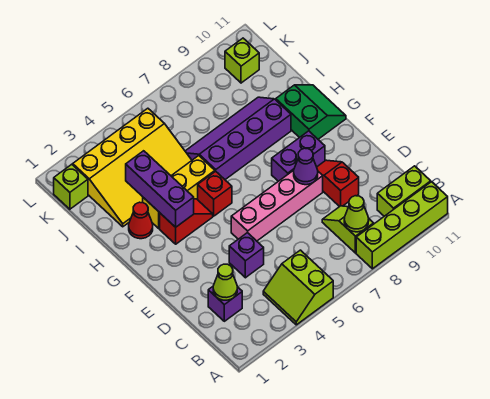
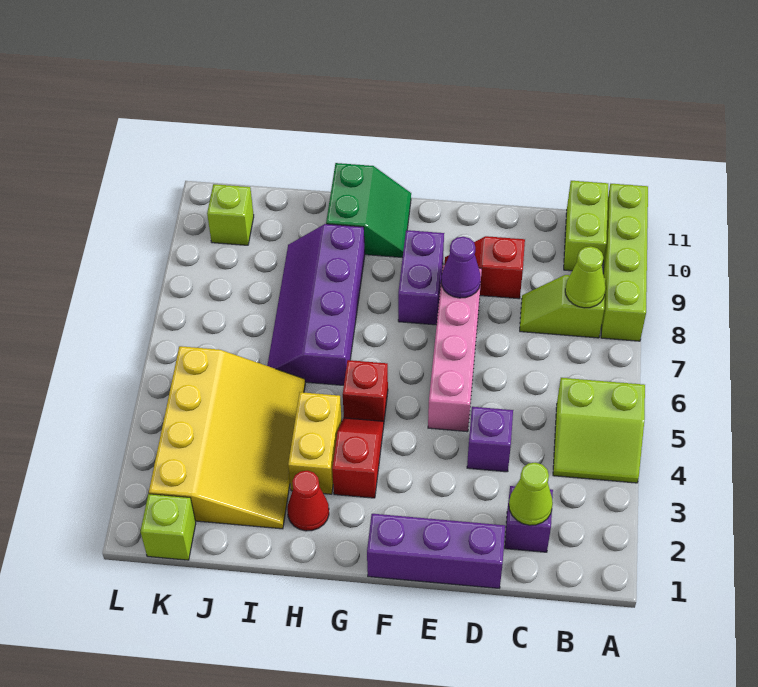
purple brick G3:I3 level 2 -> purple brick D1:F1 level 1
green slope G10:H11 level 1 top 10 -> green slope G10:H11 level 1 top H
yellow brick H3:H5 level 1 -> yellow brick H3:H4 level 1

